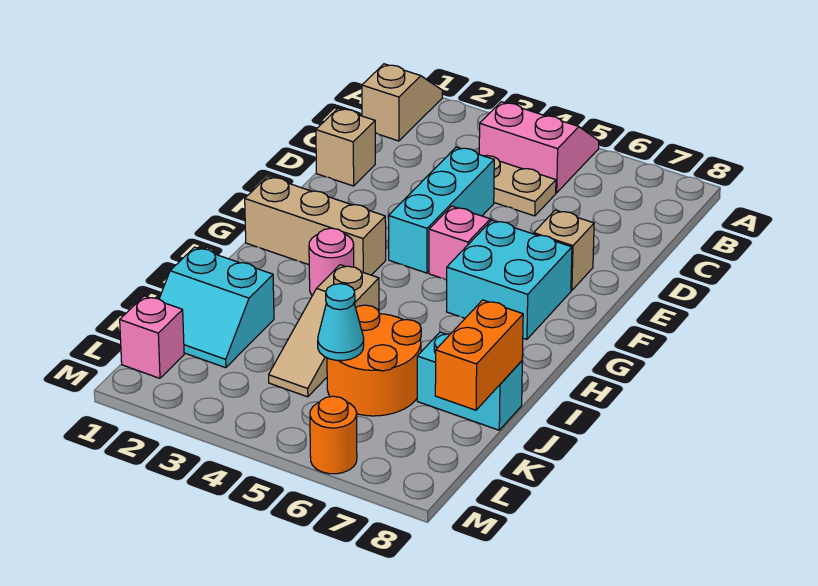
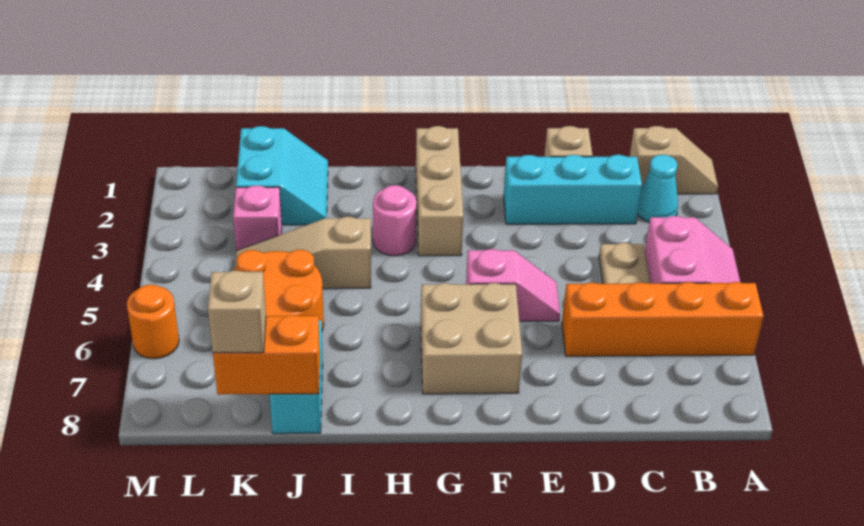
none -> orange brick A6:D6 level 1
cyan brick D4:F4 level 1 -> cyan brick C2:E2 level 1
tan brick E7 level 1 -> tan brick K8 level 3
cyan brick F6:G7 level 1 -> tan brick F6:G7 level 1
cyan slope J1:K2 level 1 top J -> cyan slope J1:K2 level 1 top K
cyan cone K5 level 2 -> cyan cone B2 level 1
pink brick L1 level 1 -> pink brick K3 level 1

